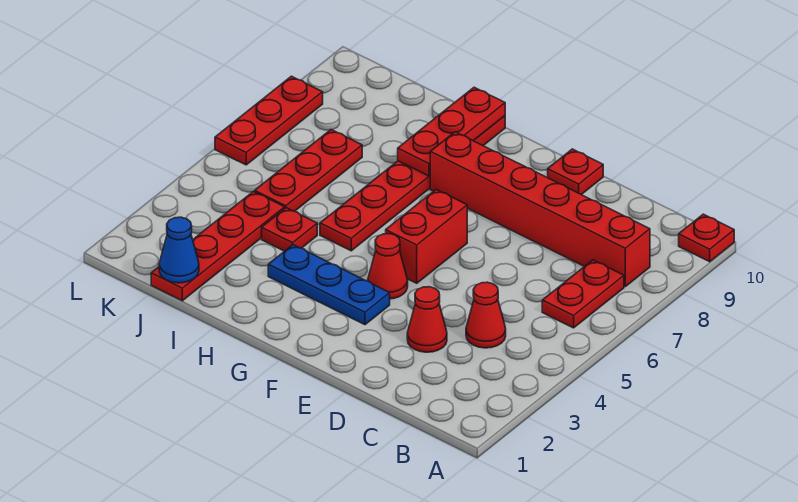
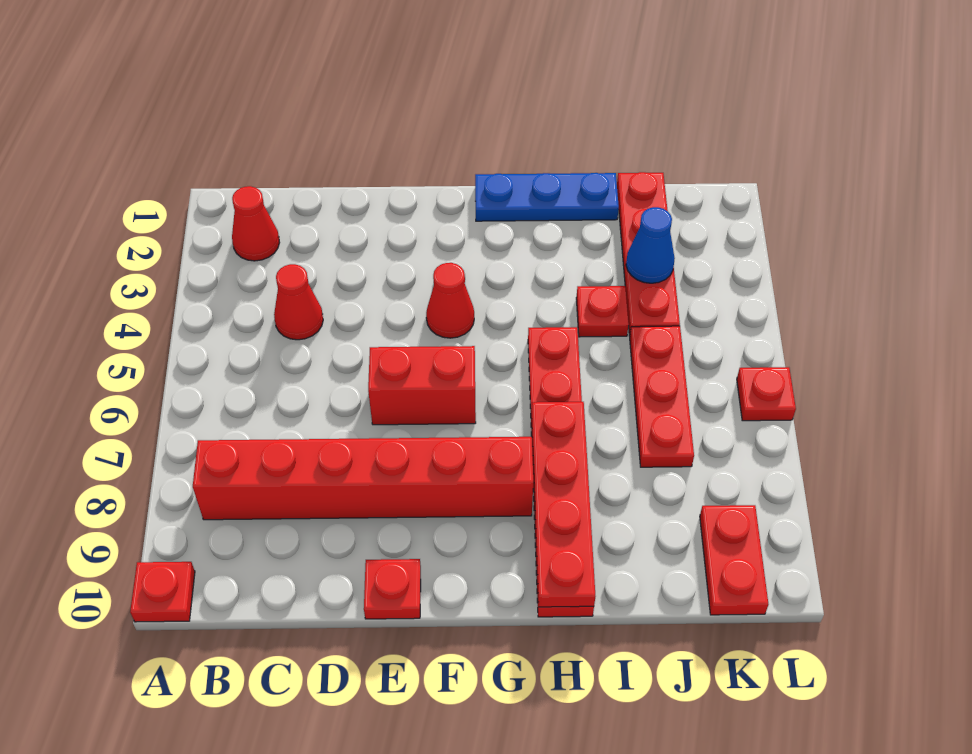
red plate B6:B7 level 1 -> red plate K9:K10 level 1
red cone D3 level 1 -> red cone B2 level 1
blue plate F3:H3 level 1 -> blue plate G1:I1 level 1
red brick F5:F6 level 1 -> red brick E6:F6 level 1
red plate H8:H10 level 2 -> red plate H7:H10 level 2
blue cone J1 level 2 -> blue cone J3 level 2
red plate L6:L8 level 1 -> red plate L6 level 1

